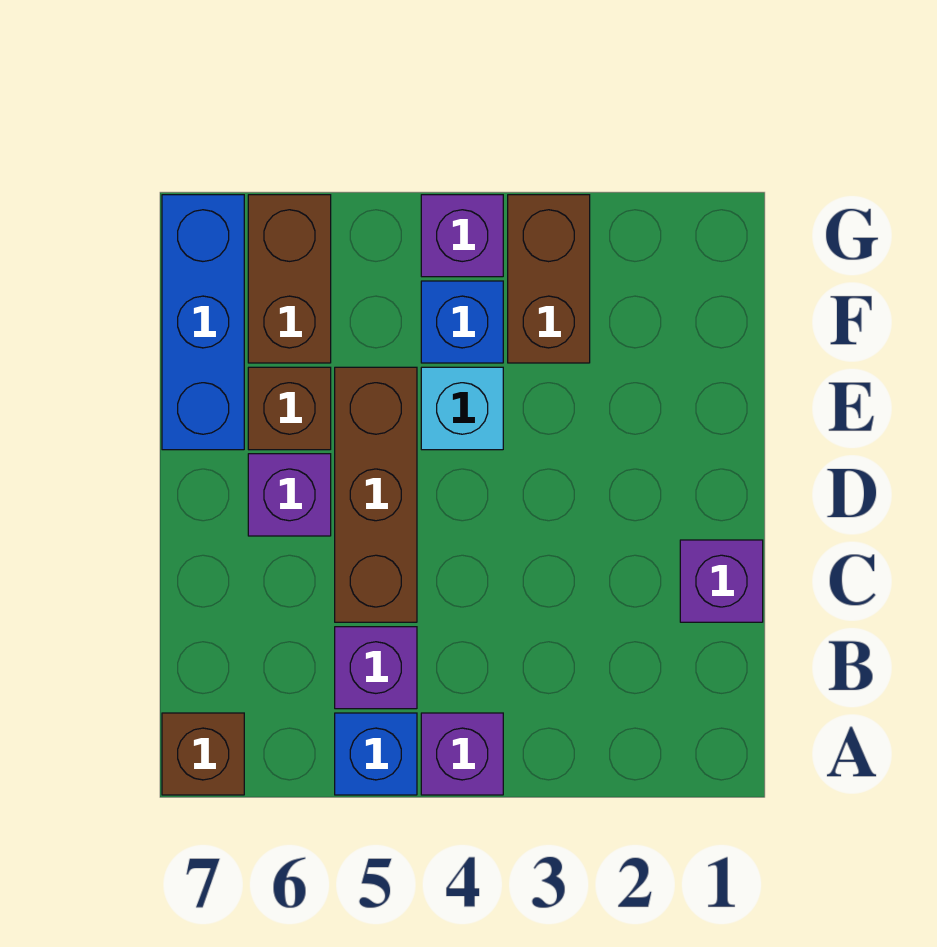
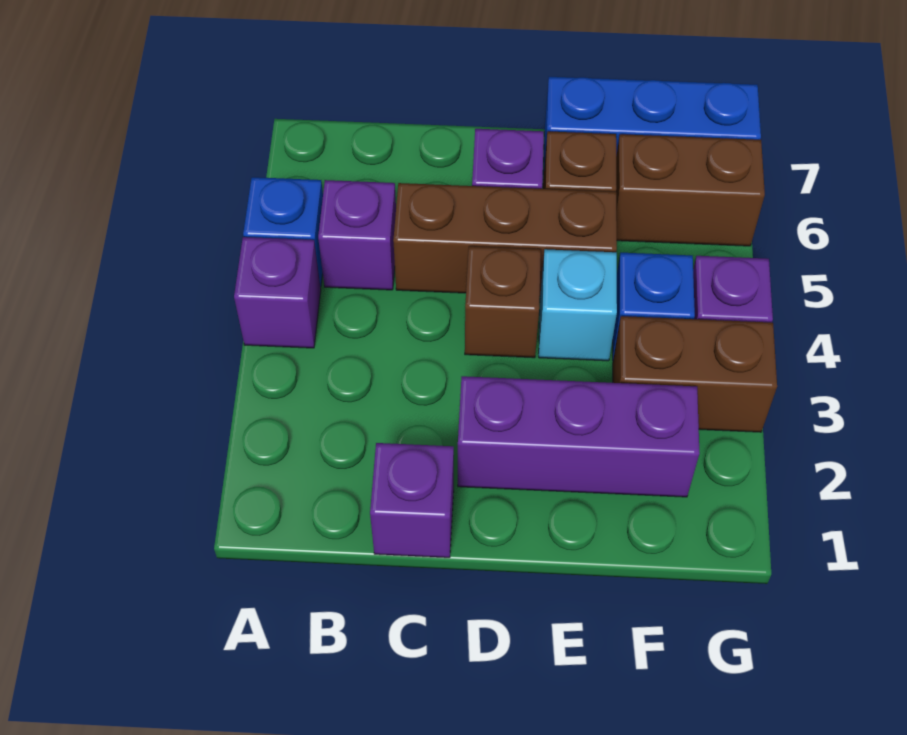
brown brick A7 level 1 -> brown brick D4 level 1
none -> purple brick D2:F2 level 1

